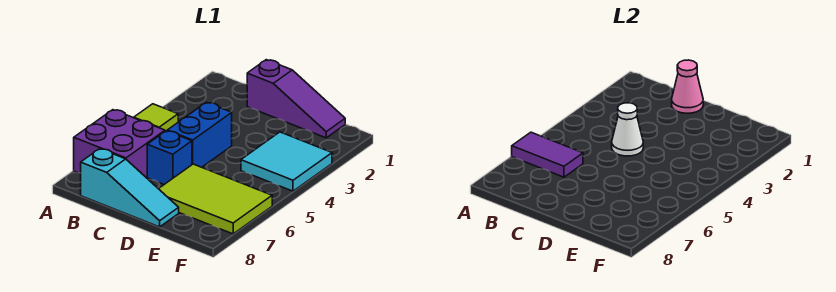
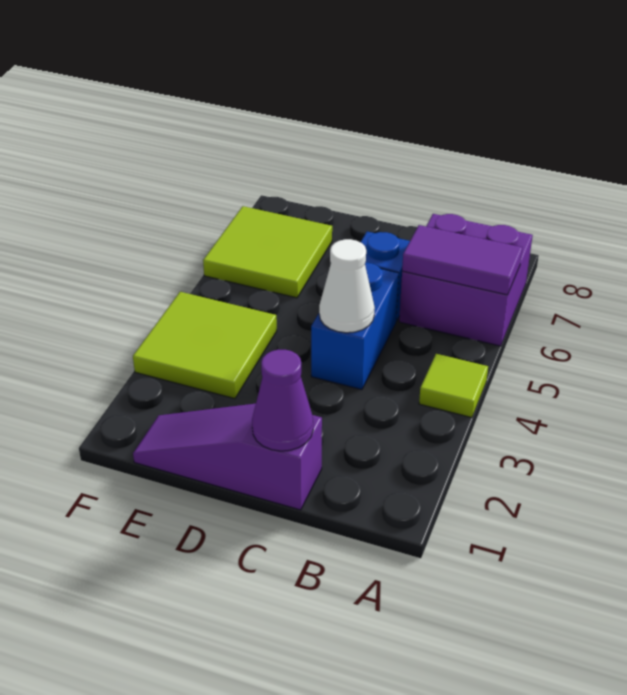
cyan slope B8:D8 level 1 top B -> none
pink cone C1 level 2 -> purple cone C1 level 2
lime tile D6:F7 level 1 -> lime tile E6:F7 level 1
cyan tile E3:F4 level 1 -> lime tile E3:F4 level 1

